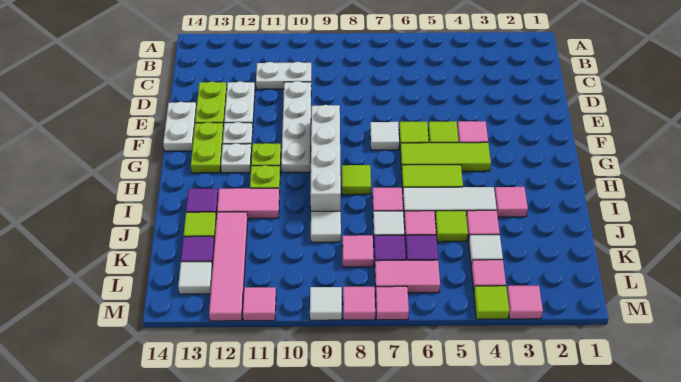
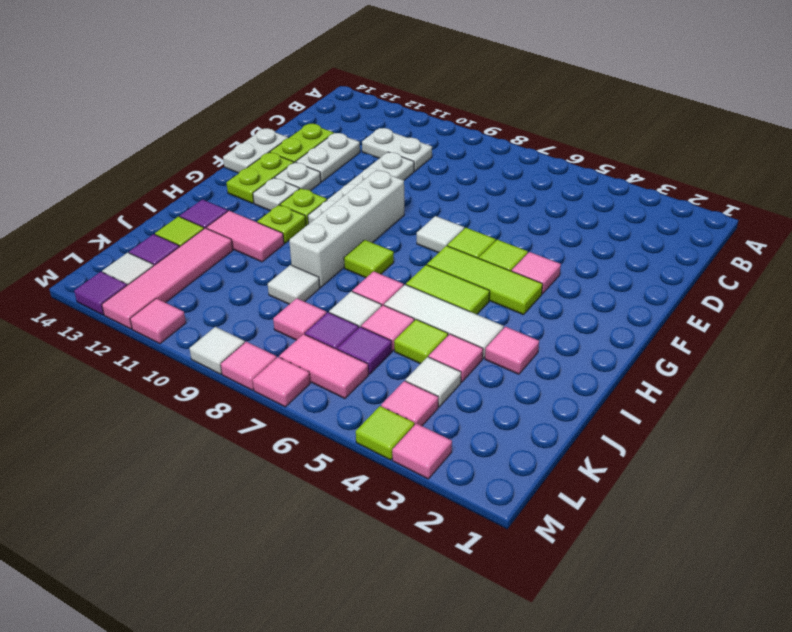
none -> purple tile M13 level 1

